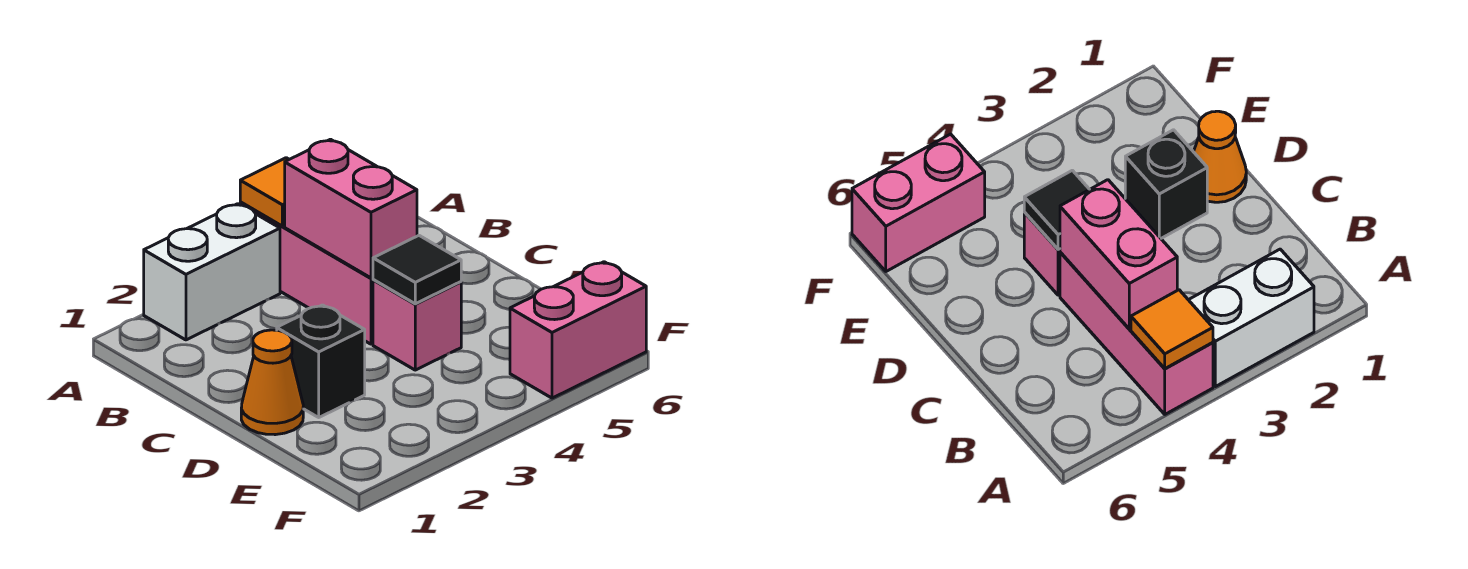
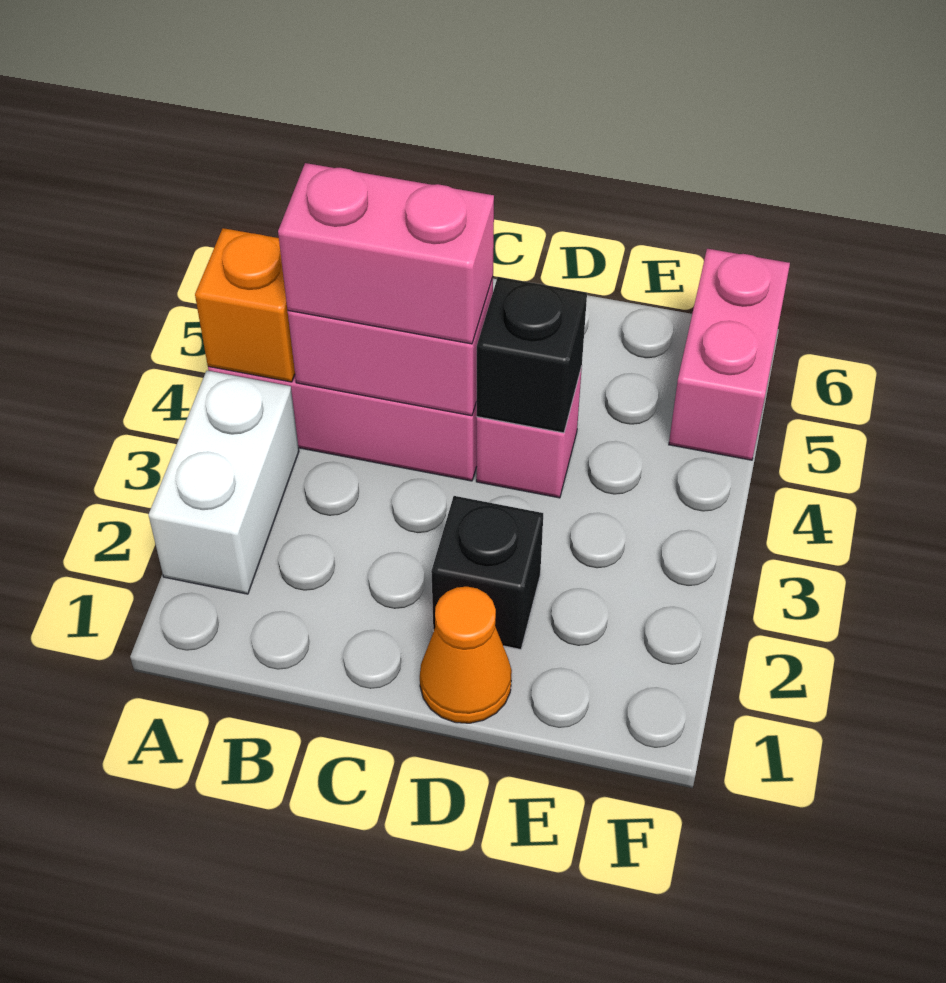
orange tile A4 level 2 -> orange brick A4 level 2
none -> pink brick B4:C4 level 3
black tile D4 level 2 -> black brick D4 level 2

